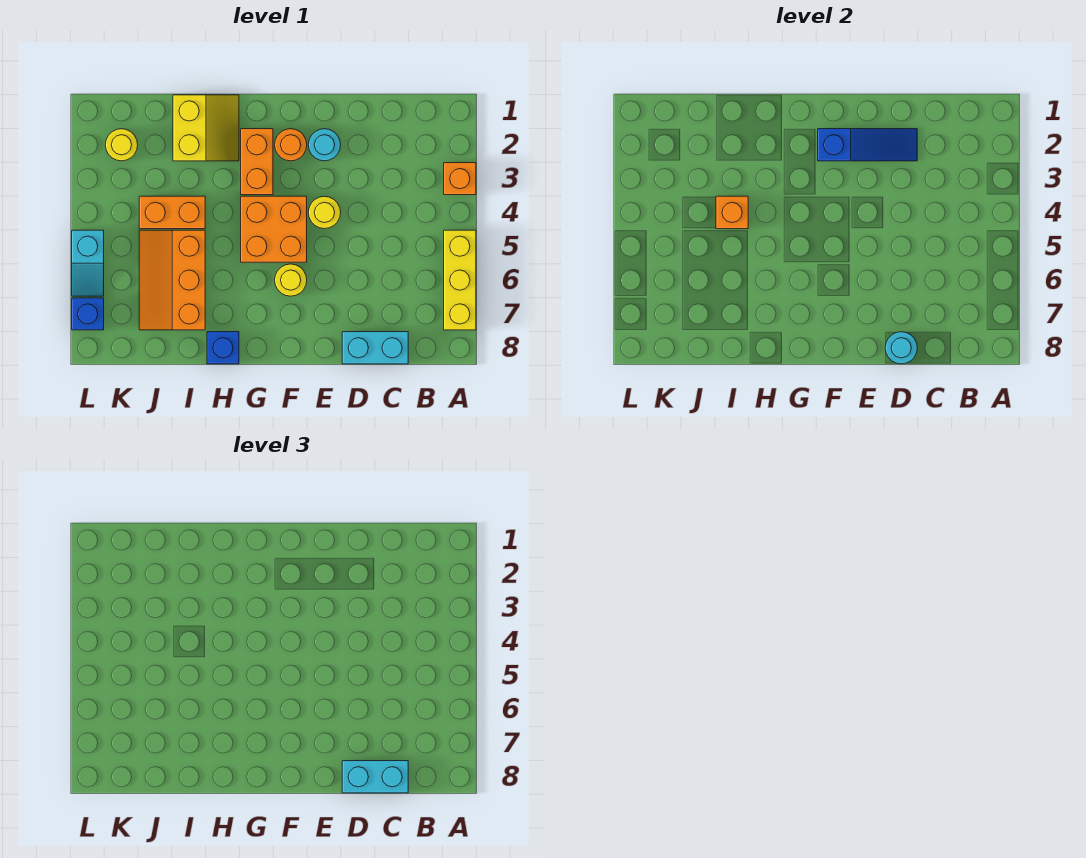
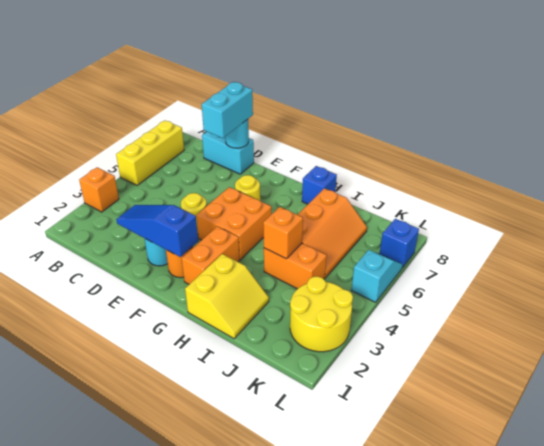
cyan brick C8:D8 level 3 -> cyan brick D7:D8 level 3
yellow slope H1:I2 level 1 top I -> yellow slope H1:I2 level 1 top H
yellow round brick K2 level 1 -> yellow round brick K2:L3 level 1

